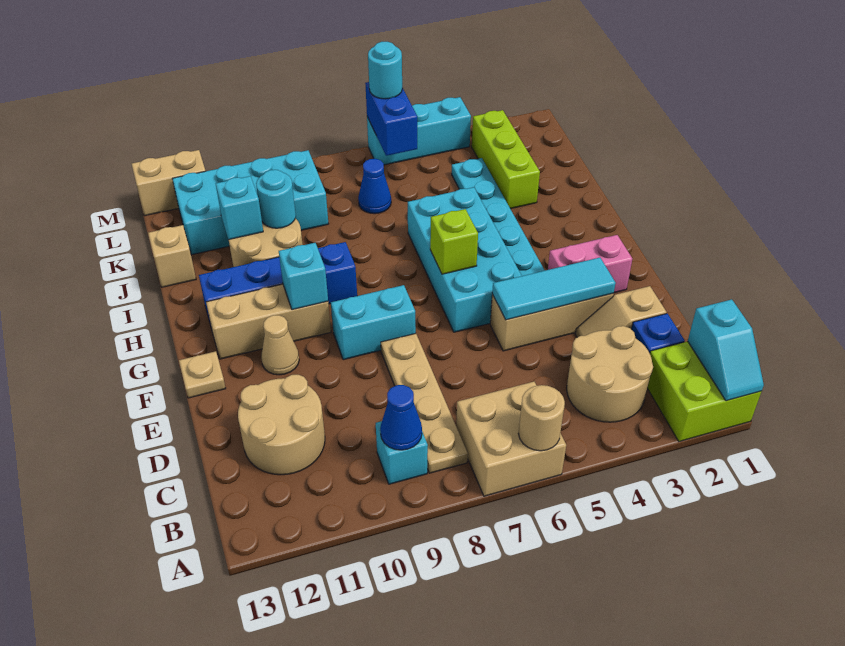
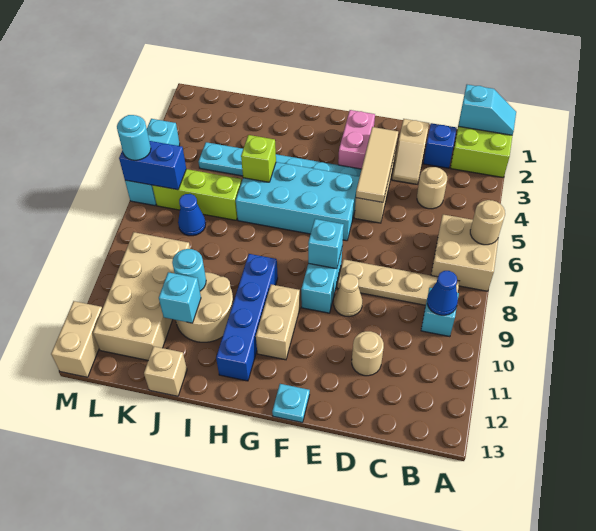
tan round brick B3:C4 level 1 -> tan round brick C4 level 1
tan round brick C11:D12 level 1 -> tan round brick D11 level 1
cyan tile E3:E5 level 2 -> tan tile E3:E5 level 2
tan cone F11 level 1 -> tan cone E9 level 1
tan plate F13 level 1 -> cyan plate F13 level 1
lime brick G6 level 2 -> lime brick I5 level 2
tan brick G10:G12 level 1 -> tan brick G10:G11 level 1
cyan brick G10 level 2 -> cyan brick F8 level 2
lime brick J3:L3 level 1 -> lime brick J6:L6 level 1
cyan brick K9:L12 level 1 -> tan brick K9:L12 level 1

